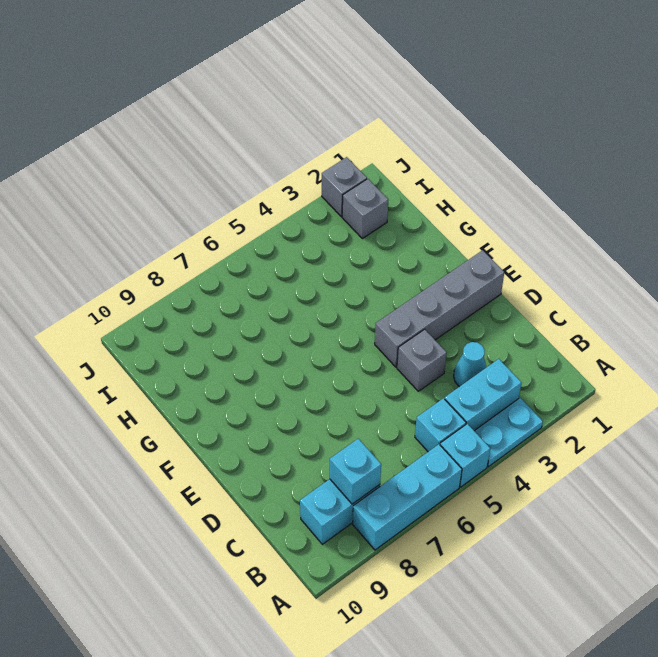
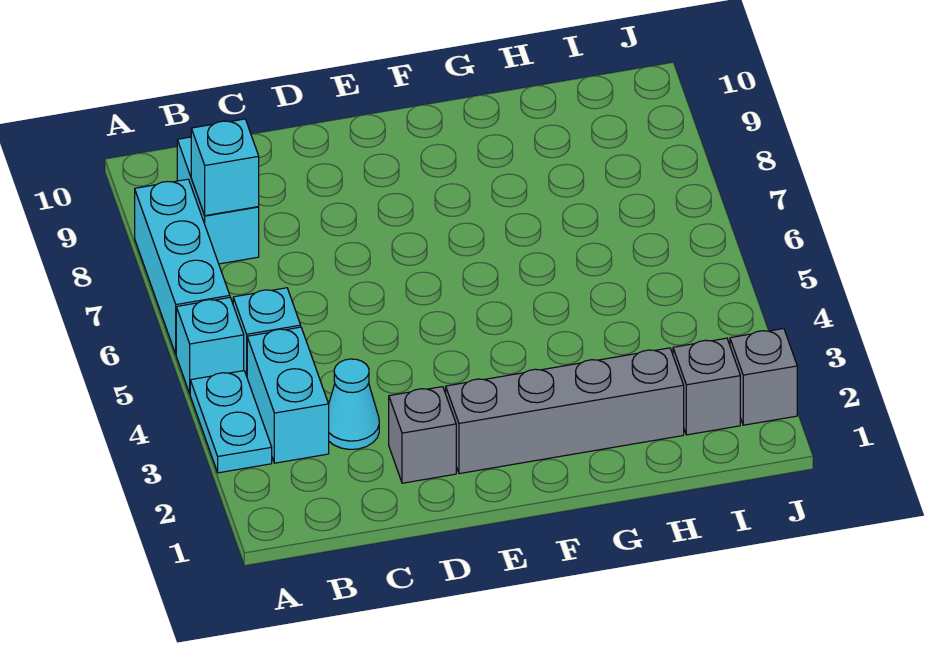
grey brick D4 level 1 -> grey brick D2 level 1
grey brick E1:E4 level 1 -> grey brick E2:H2 level 1

